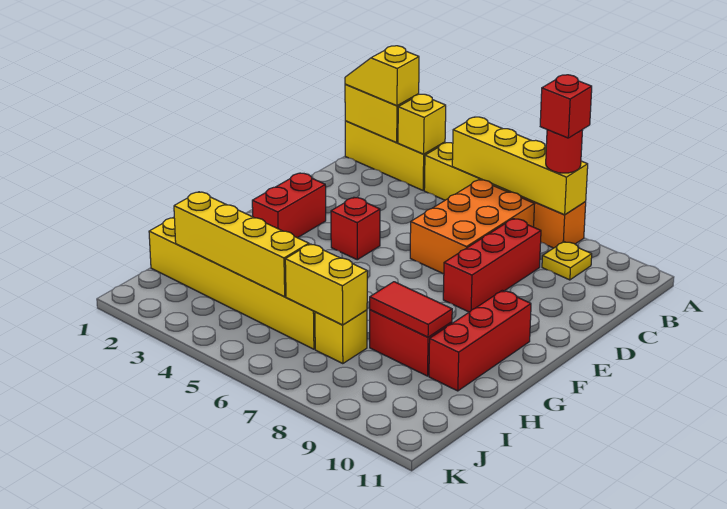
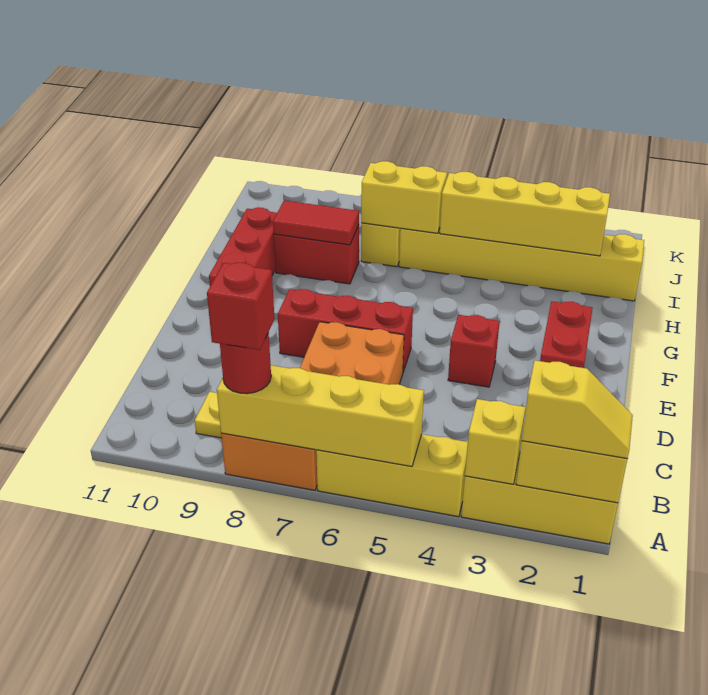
red brick C8:E8 level 1 -> red brick E6:E8 level 1

